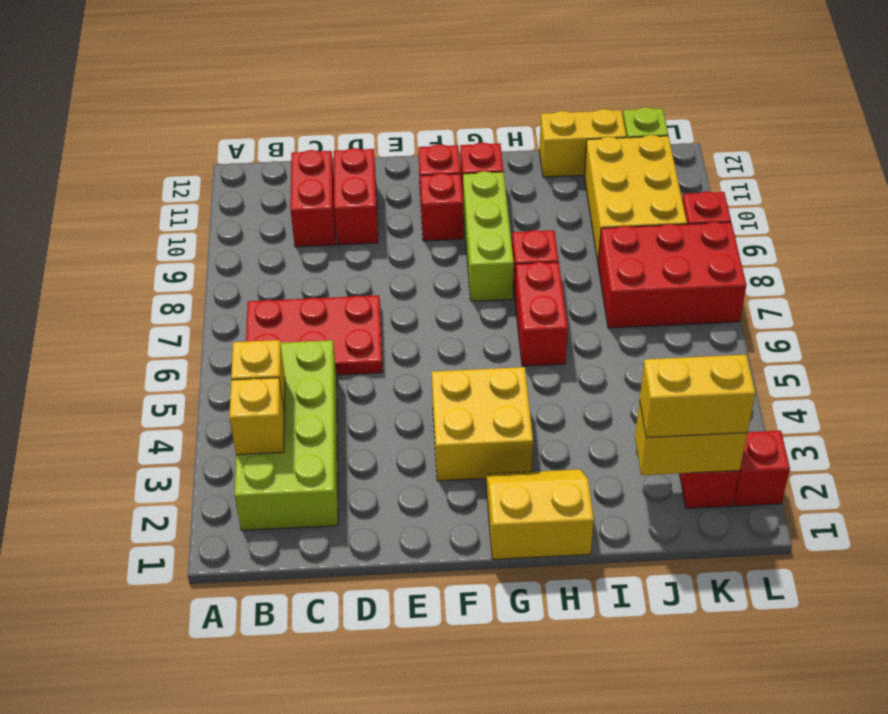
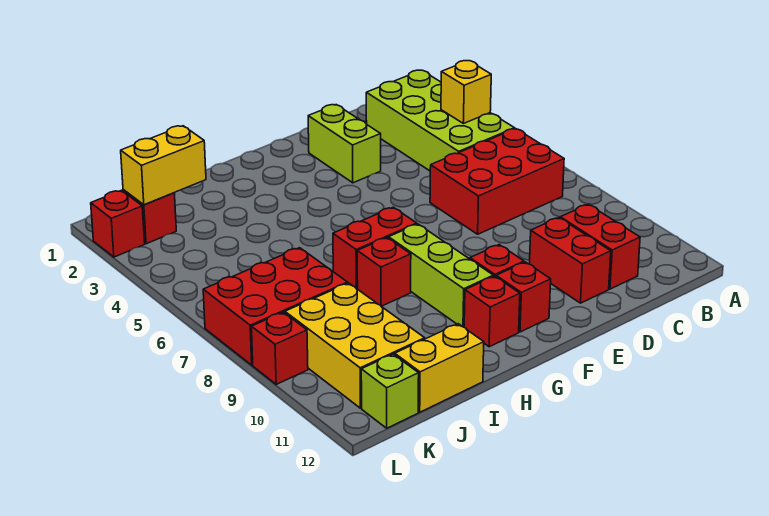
yellow brick B3 level 2 -> none
red plate B6:D7 level 1 -> red brick B6:D7 level 1
none -> lime brick E2:E3 level 1
yellow brick F3:G4 level 1 -> none
yellow slope G1:H2 level 1 top 1 -> none
red brick H6:H7 level 1 -> red brick G7:H7 level 1
yellow brick J2:K2 level 3 -> none

